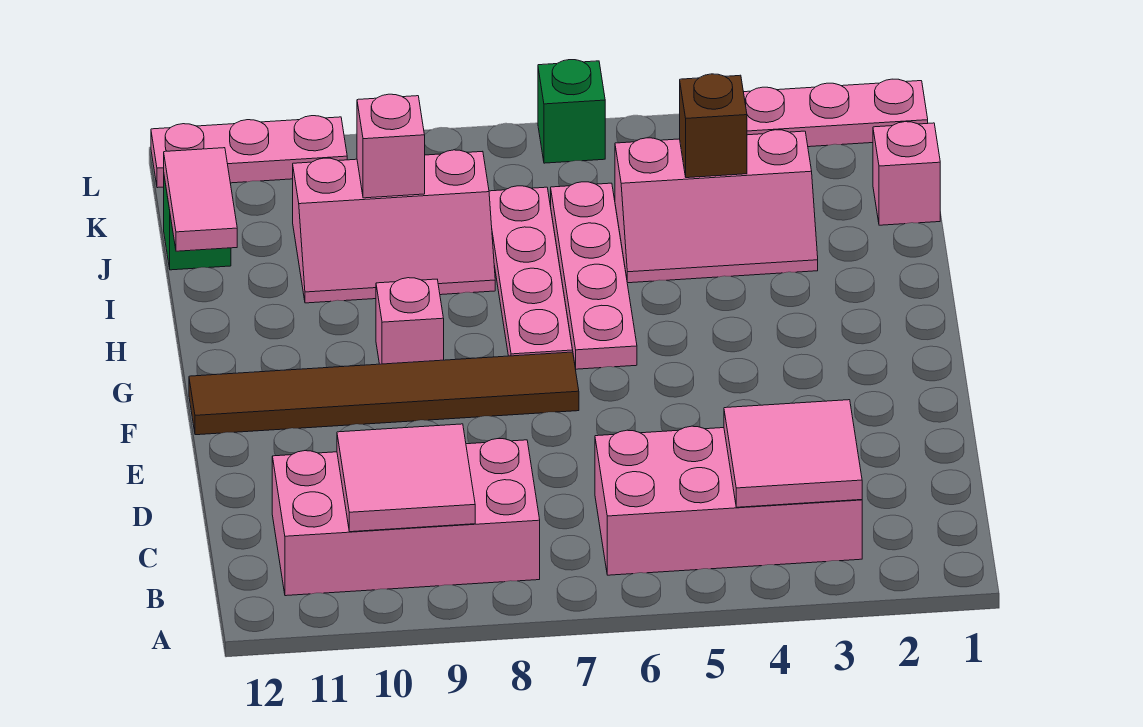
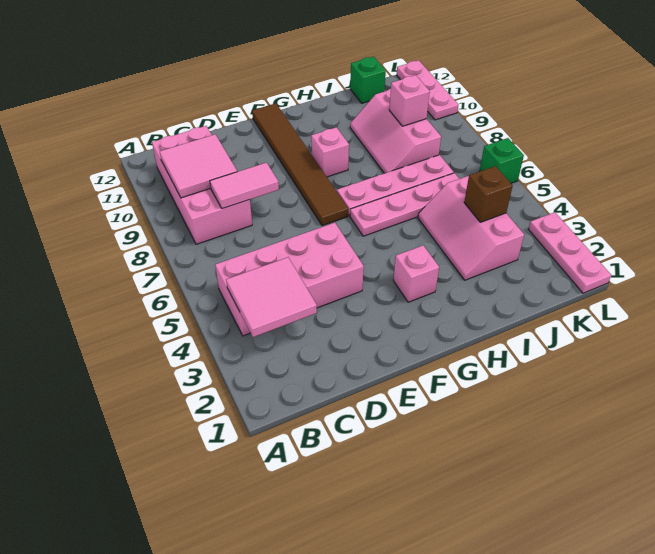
pink brick B3:C6 level 1 -> pink brick B4:E5 level 1
pink tile I12:J12 level 2 -> pink tile C8:D8 level 2
pink brick J1 level 1 -> pink brick G3 level 1

